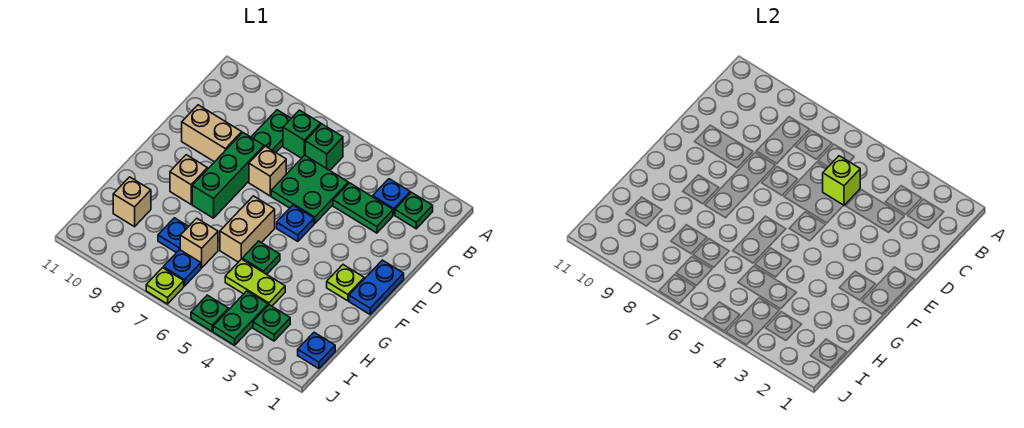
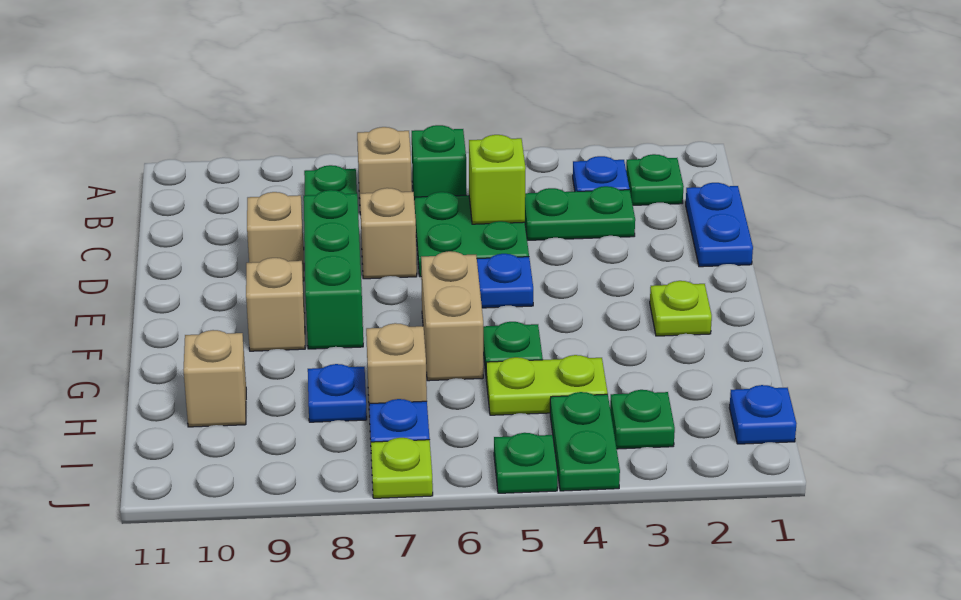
green brick B7 level 1 -> tan brick B7 level 1
tan brick D9:D10 level 1 -> tan brick D9 level 1
blue plate E1:F1 level 1 -> blue plate C1:D1 level 1

